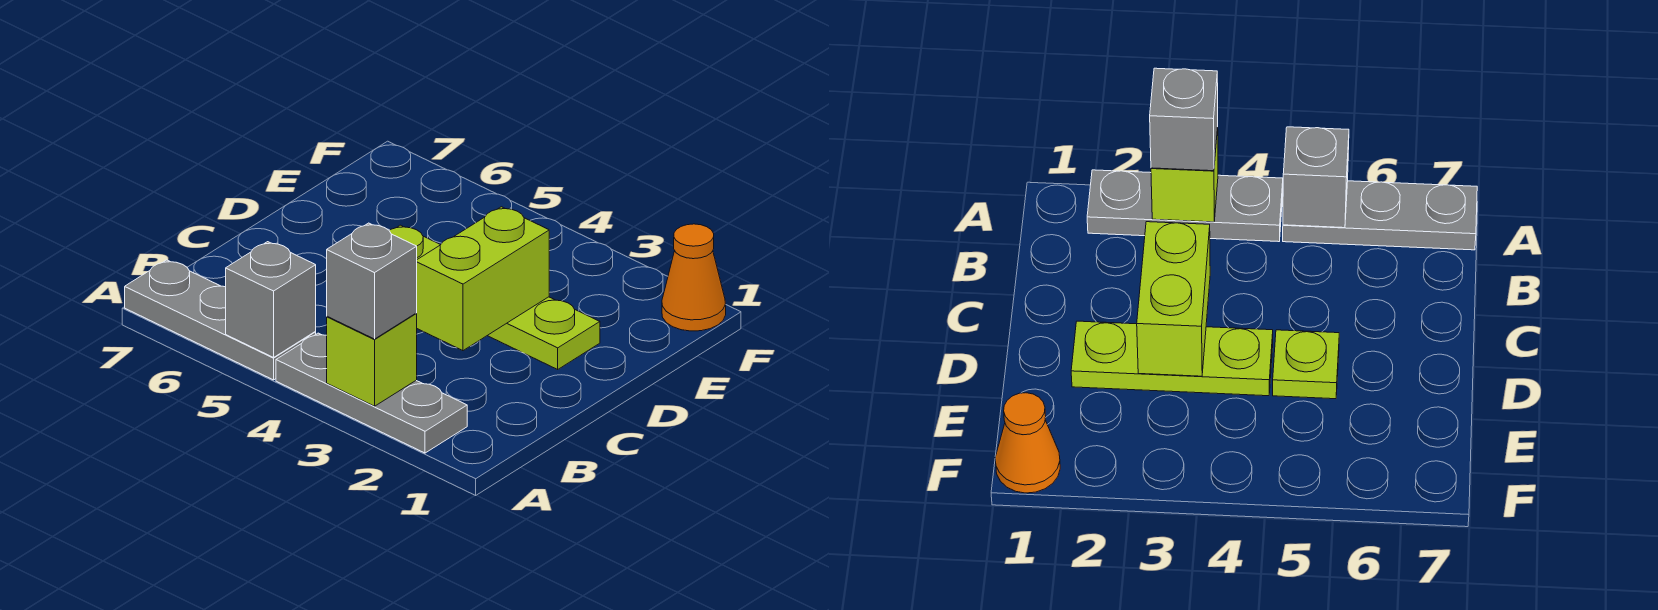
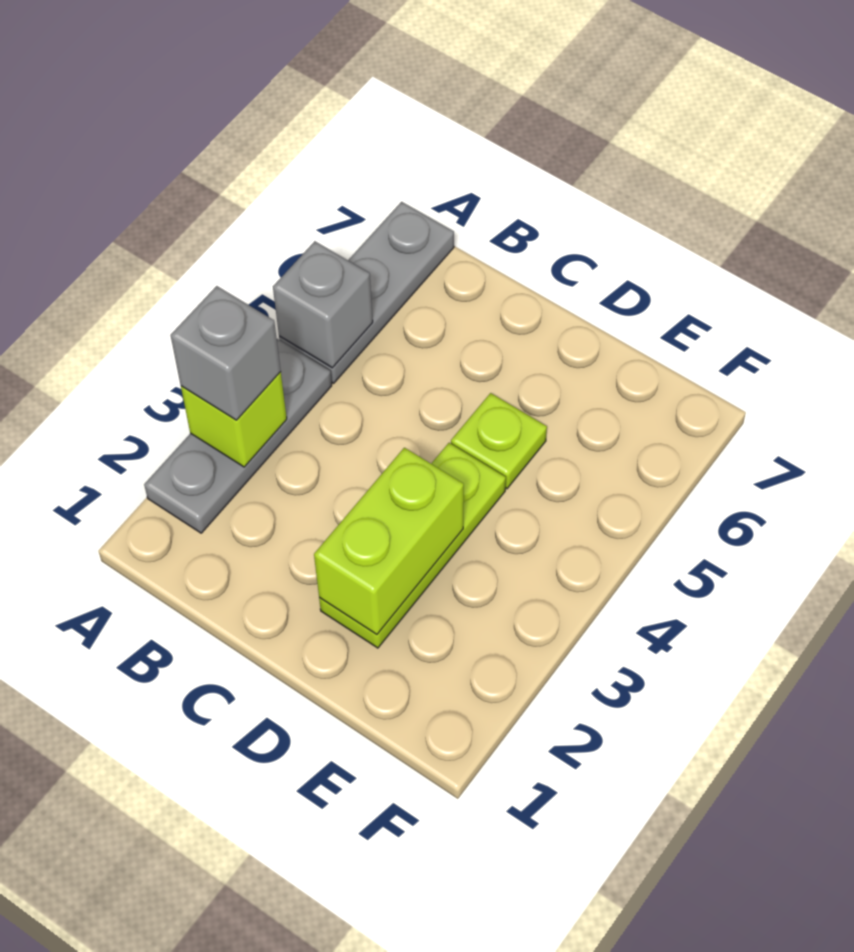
lime brick C3:D3 level 2 -> lime brick D2:D3 level 2
orange cone F1 level 1 -> none

